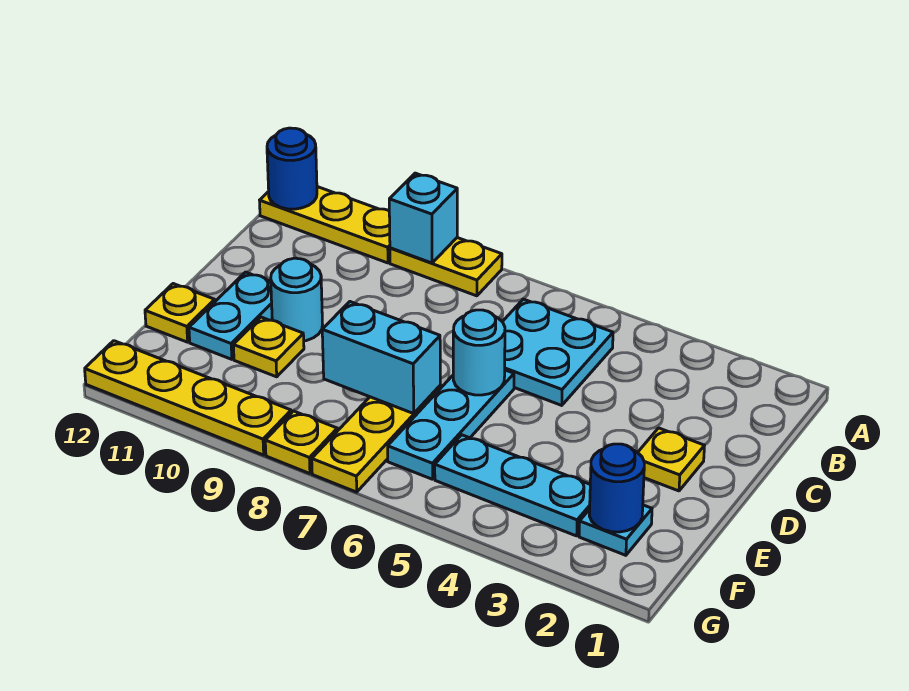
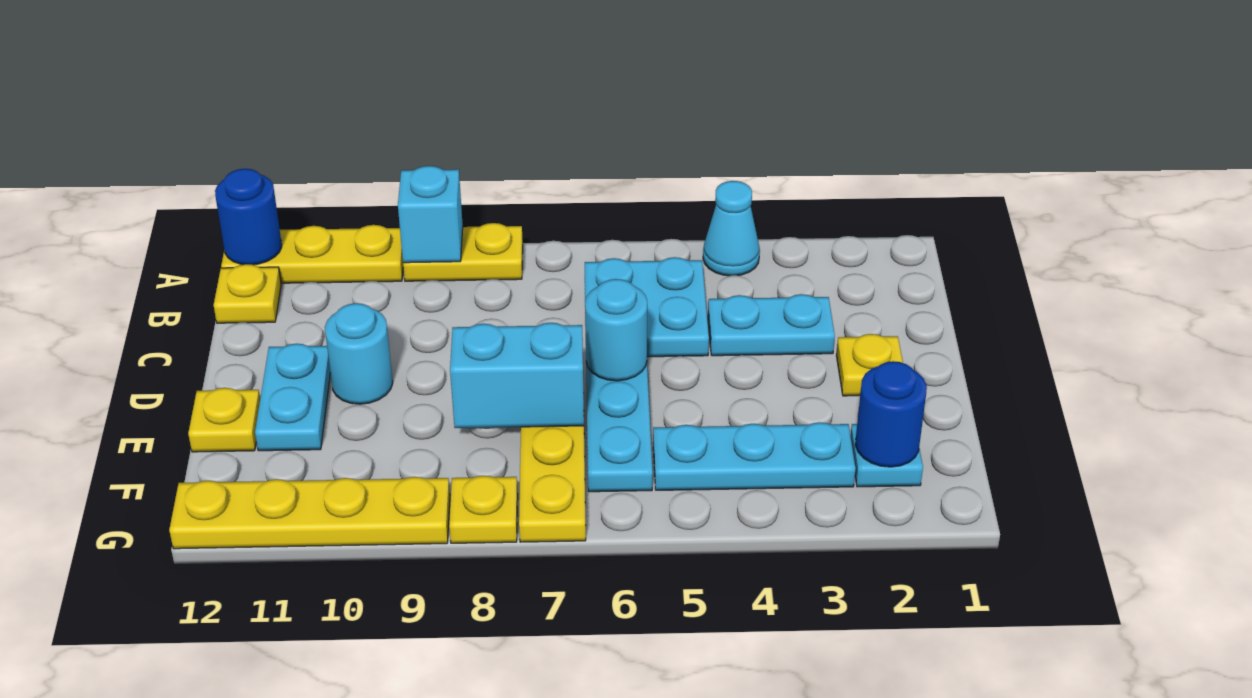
none -> cyan cone A4 level 1
none -> cyan plate C3:C4 level 1
yellow plate E10 level 1 -> yellow plate B12 level 1

